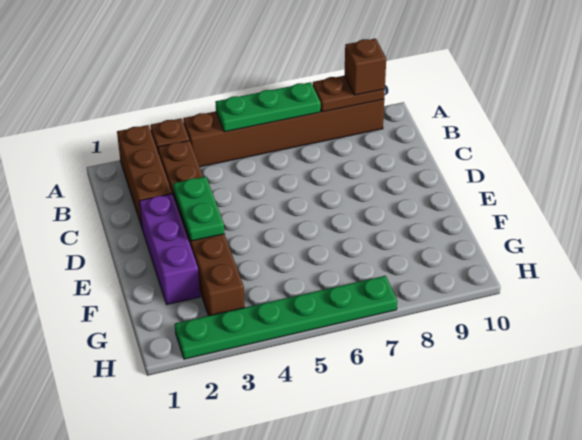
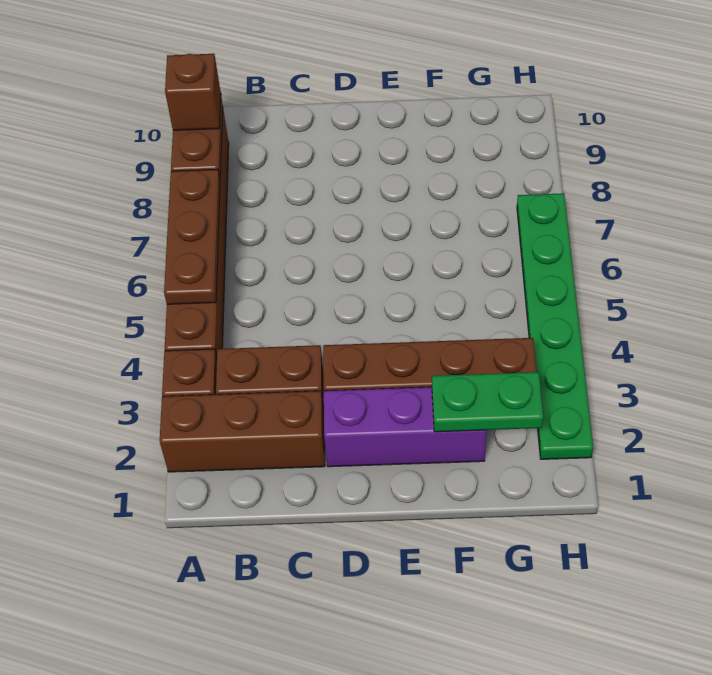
green plate A5:A7 level 2 -> brown plate A5:A7 level 2
green plate D3:E3 level 2 -> green plate F2:G2 level 2

